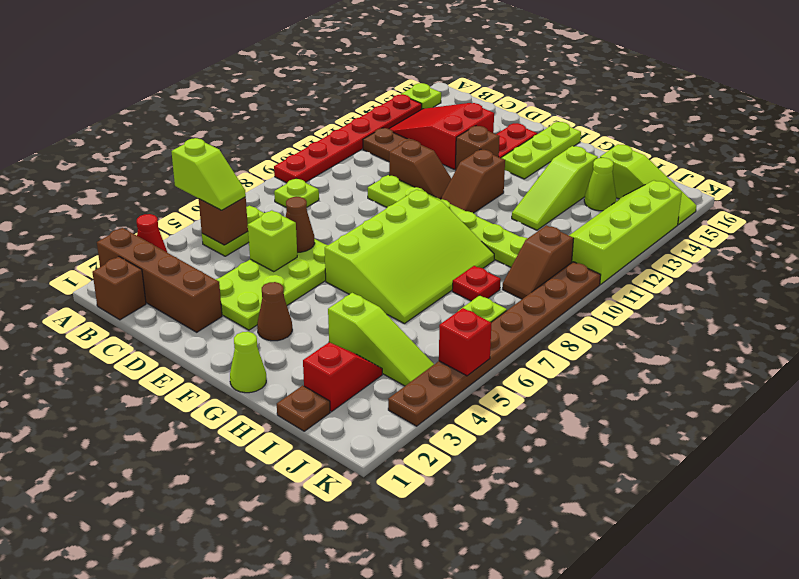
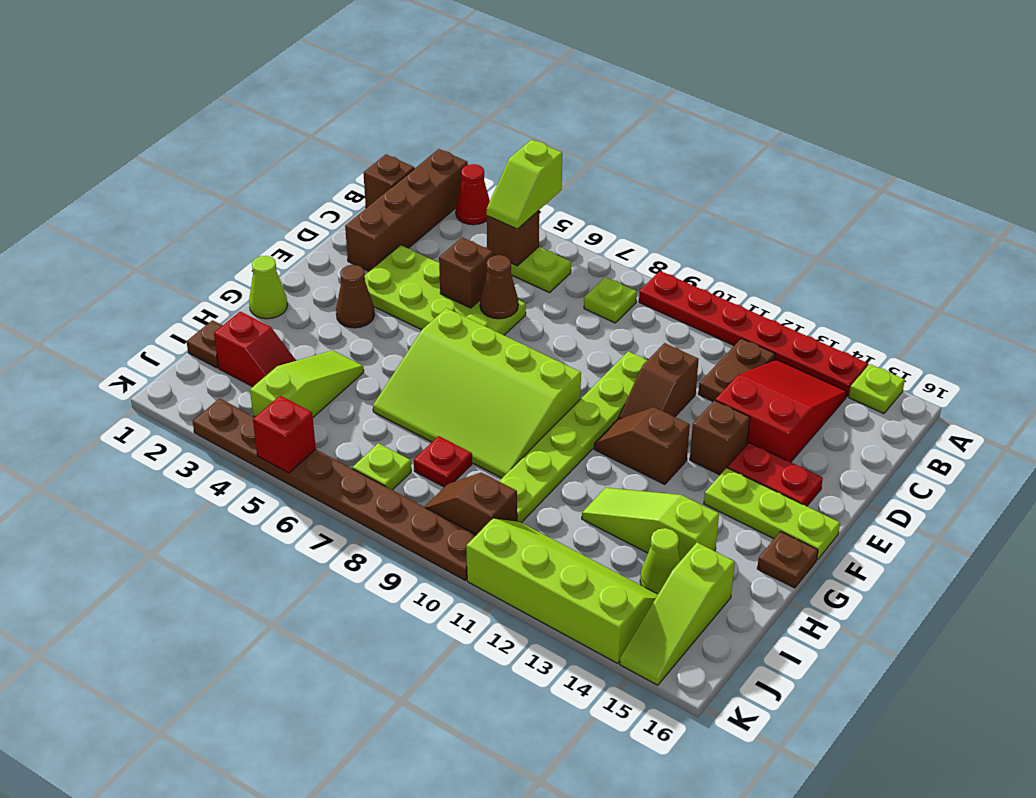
lime brick D5 level 2 -> brown brick D5 level 2
none -> brown plate G16 level 1
lime slope H4:J4 level 1 top H -> lime slope H4:J4 level 1 top J

